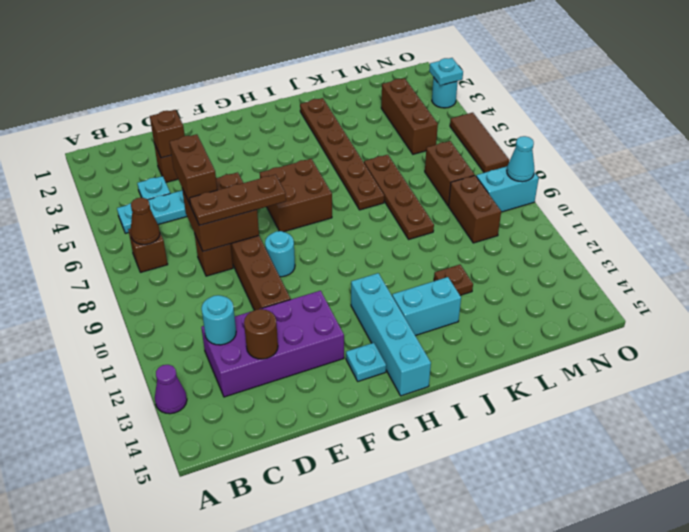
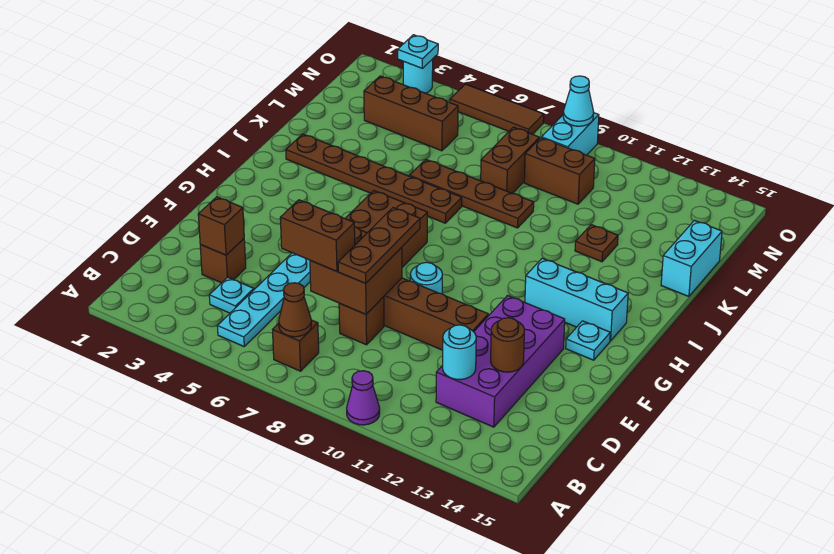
purple cone A13 level 1 -> purple cone A10 level 1
cyan brick H12:H15 level 1 -> cyan brick H12:H14 level 1
cyan brick I13:J13 level 1 -> cyan brick K15:L15 level 1
brown brick M7:M8 level 1 -> brown brick L8:M8 level 1

